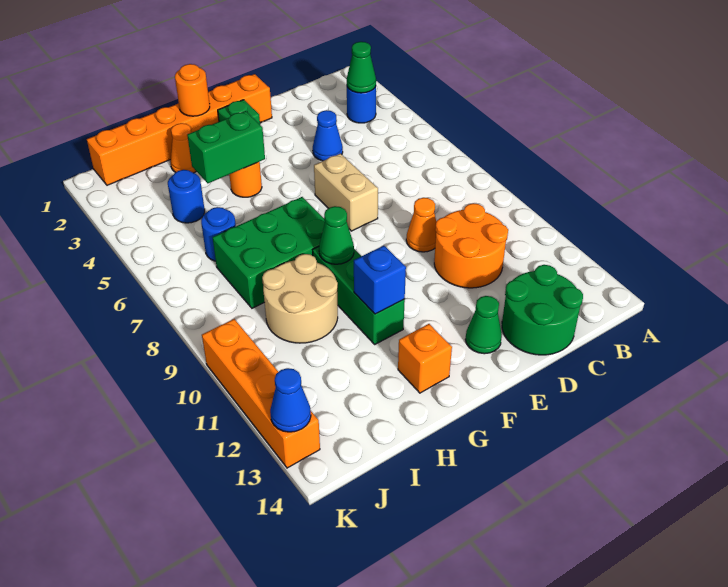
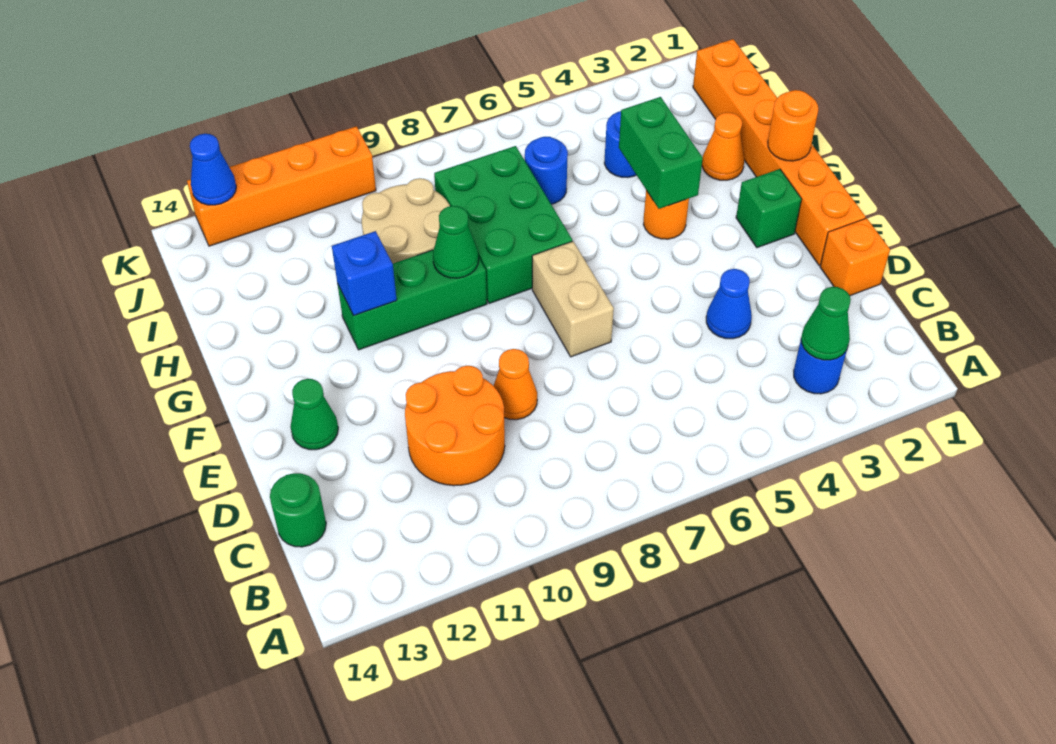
green round brick C13:D14 level 1 -> green round brick C14 level 1
tan brick E6:E7 level 1 -> tan brick E7:F7 level 1
orange brick G13 level 1 -> orange brick D1 level 1

